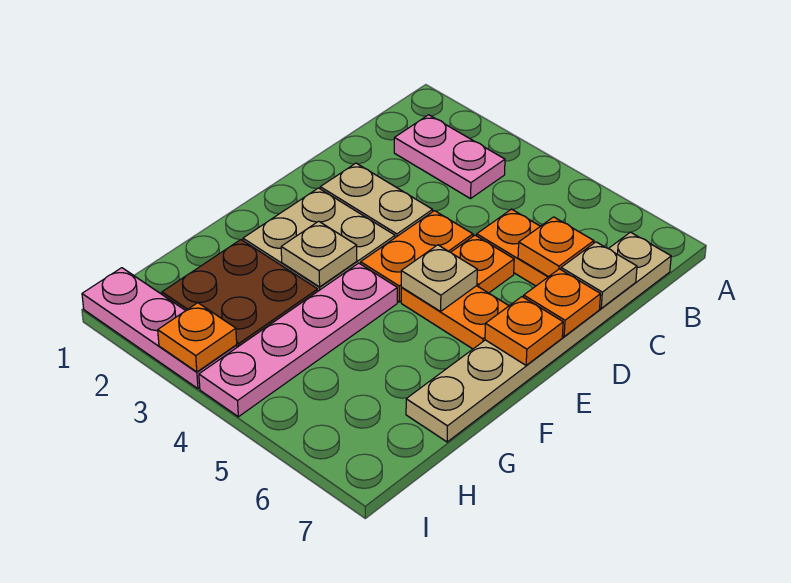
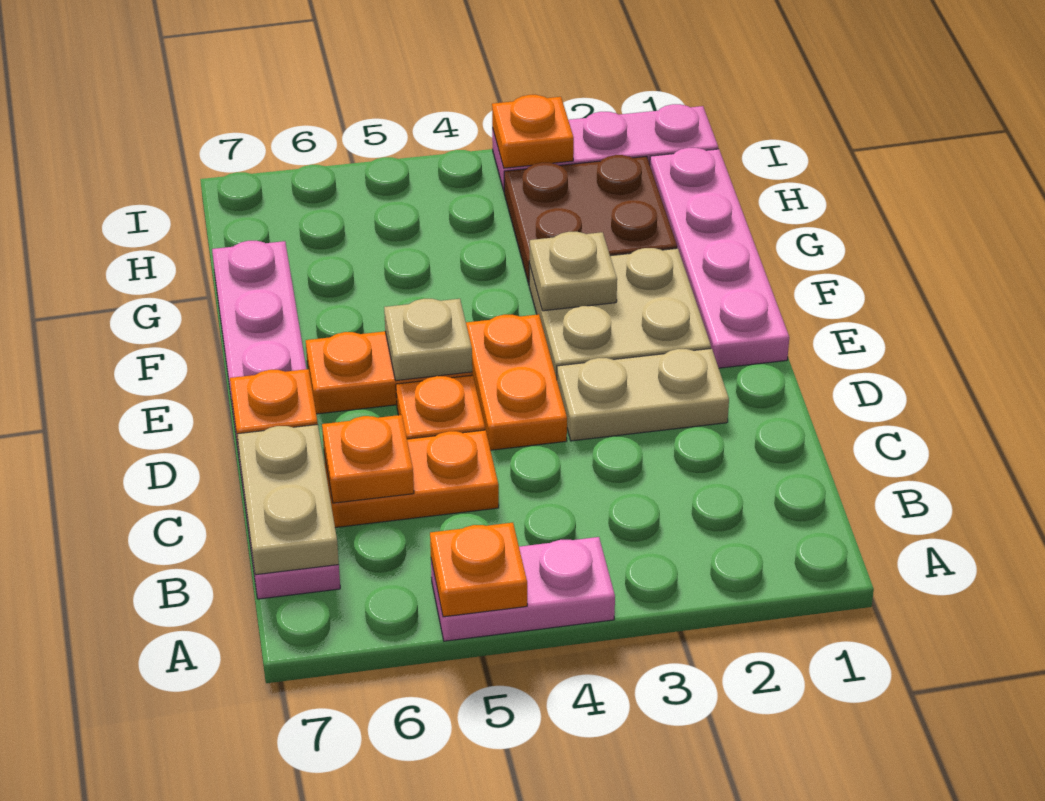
pink plate B2:B3 level 1 -> pink plate A4:A5 level 1
tan plate B7:G7 level 1 -> pink plate B7:G7 level 1
tan plate C7 level 2 -> tan plate B7:C7 level 2
orange plate E7 level 2 -> orange plate A5 level 2
pink plate F4:I4 level 1 -> pink plate E1:H1 level 1

